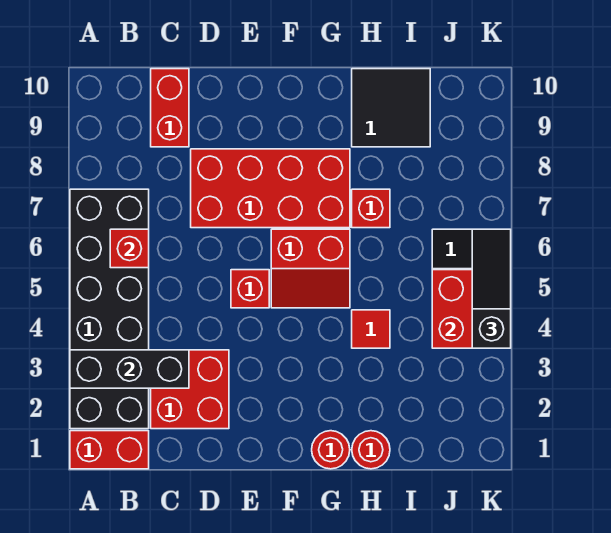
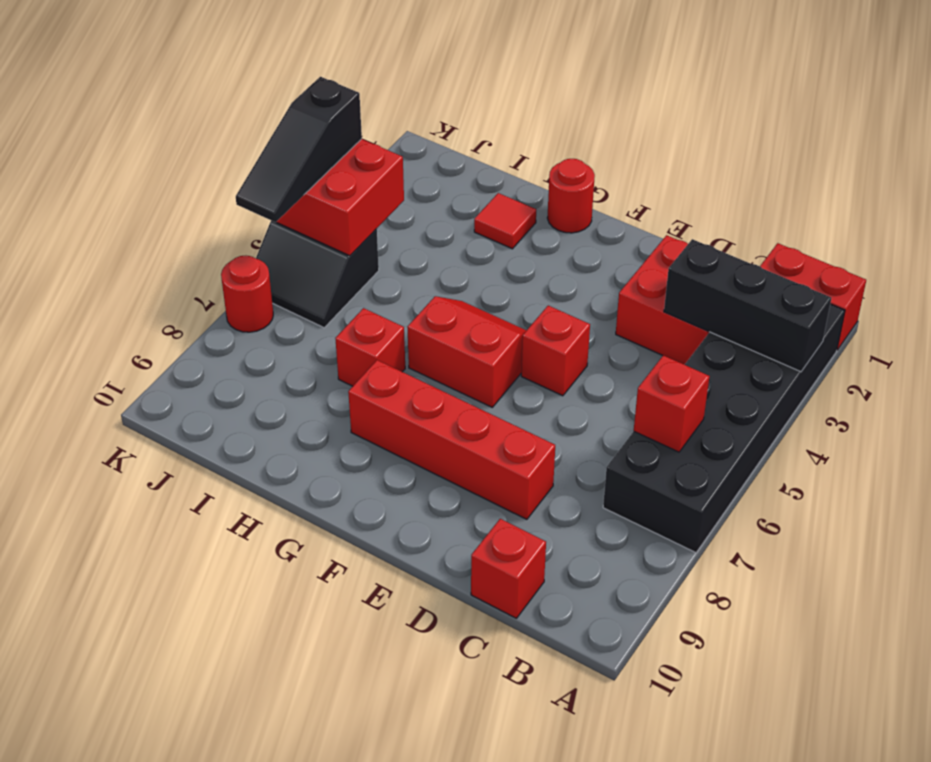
red brick C9:C10 level 1 -> red brick C10 level 1
red brick D7:G8 level 1 -> red brick D8:G8 level 1
red round brick H1 level 1 -> red round brick K7 level 1
red tile H4 level 1 -> red tile H2 level 1
black tile H9:I10 level 1 -> none

